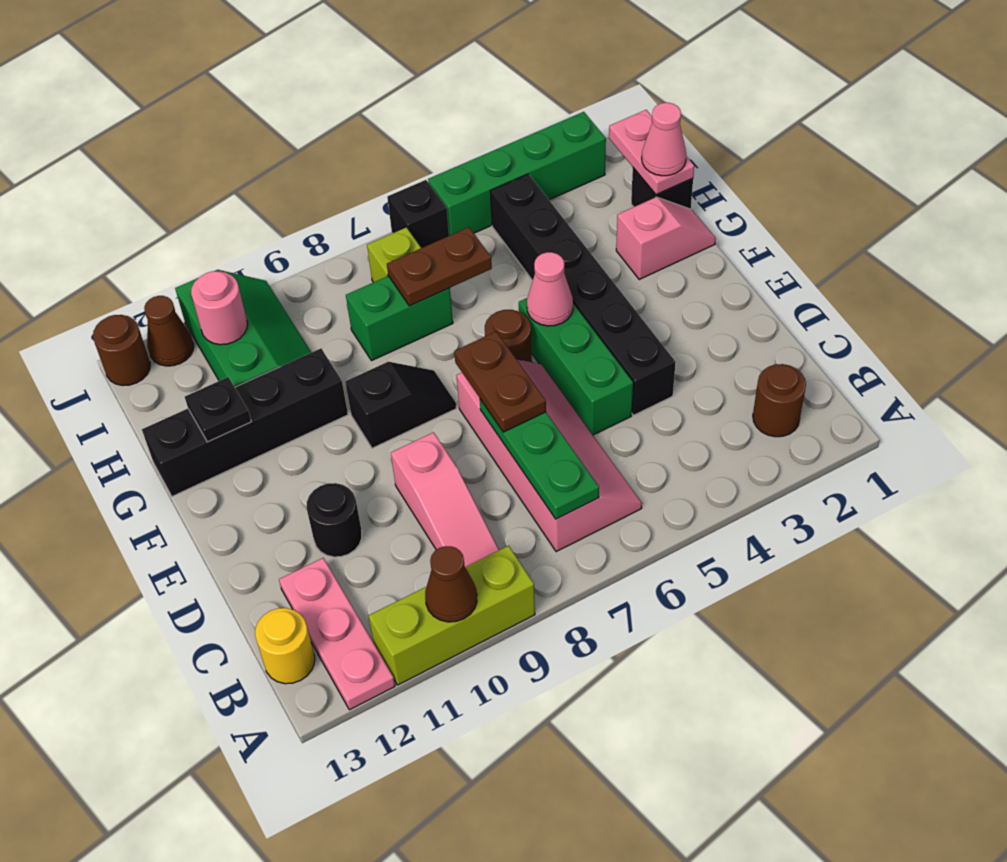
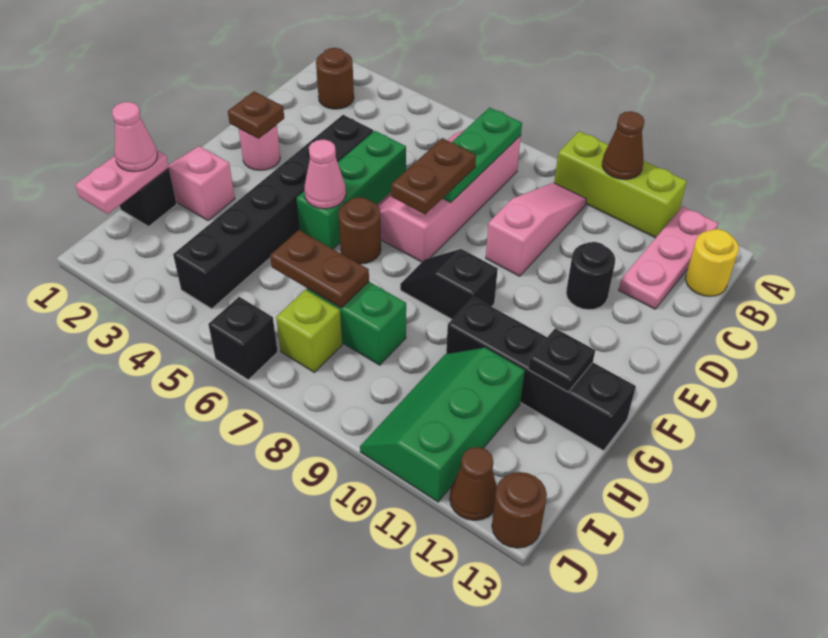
none -> brown plate E2 level 2
pink round brick I11 level 2 -> pink round brick E2 level 1
green brick J2:J5 level 1 -> none

